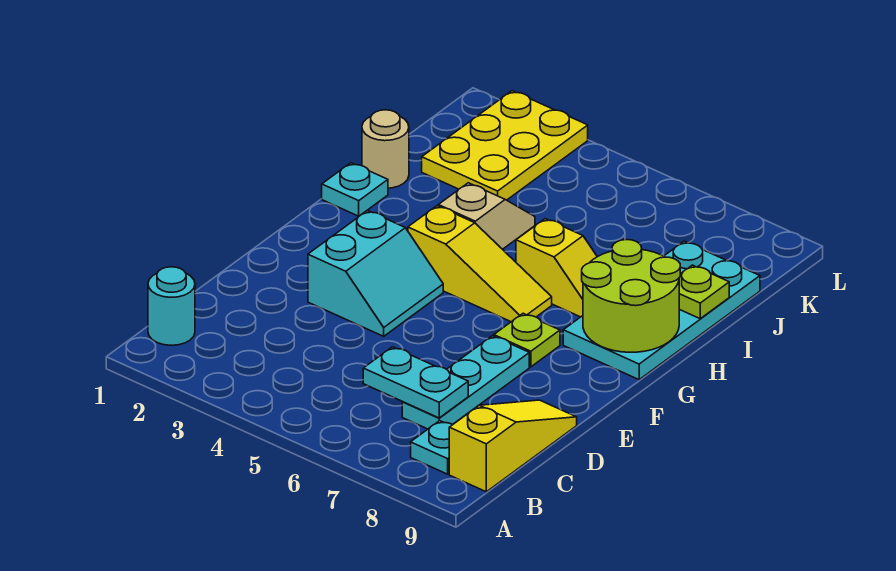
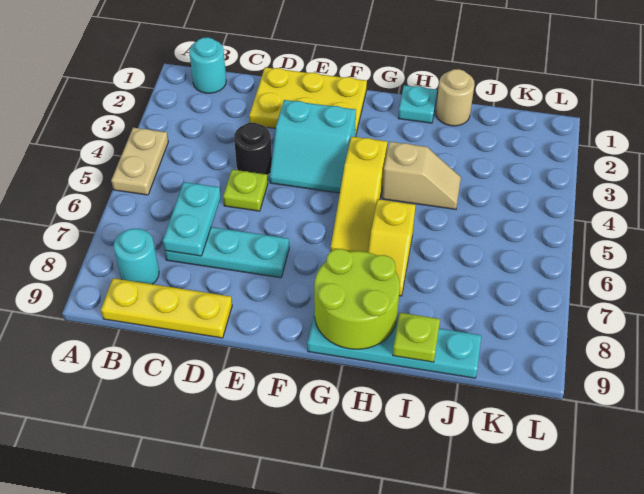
none -> tan plate A4:A5 level 1
cyan plate B8 level 1 -> cyan round brick B8 level 1
yellow slope B9:D9 level 1 top B -> yellow plate B9:D9 level 1
none -> black round brick D4 level 1
lime plate F7 level 1 -> lime plate D5 level 1
cyan plate G8:J9 level 1 -> cyan plate G9:J9 level 1
yellow plate J2:L3 level 1 -> yellow plate D1:F2 level 1

